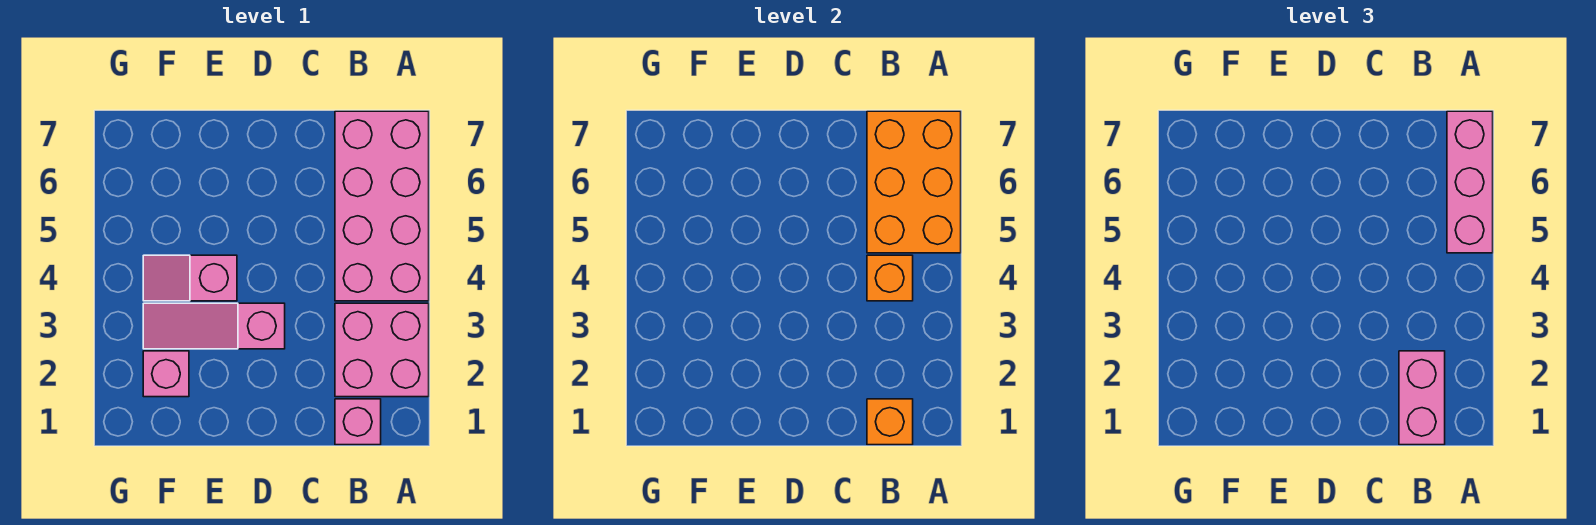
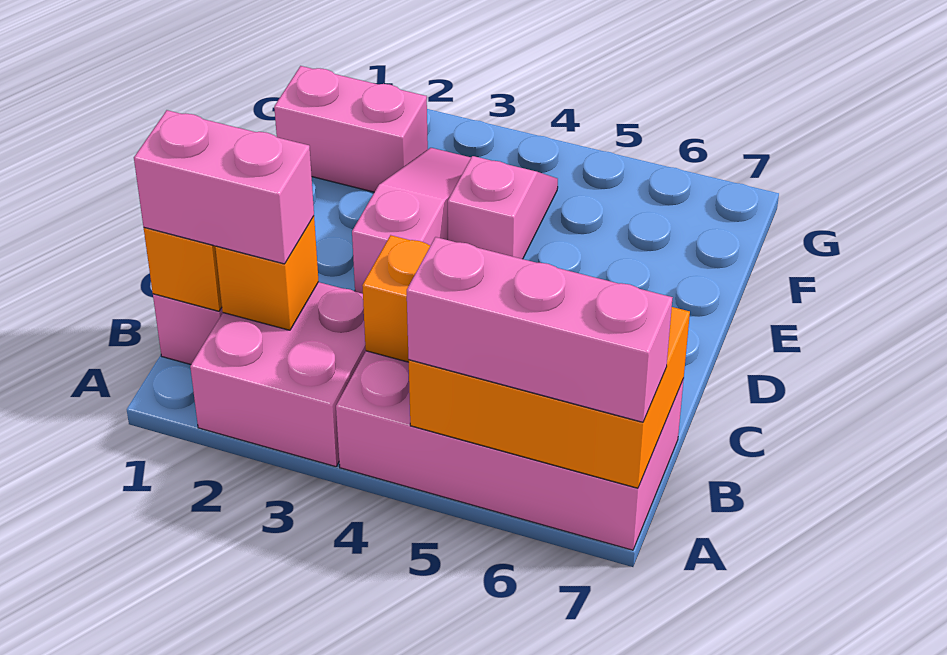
none -> orange brick B2 level 2
pink brick F2 level 1 -> pink brick F1:F2 level 1

